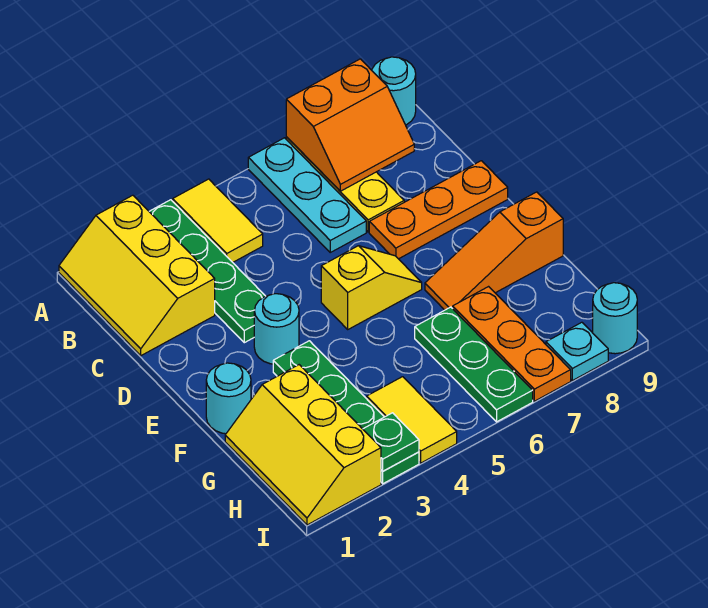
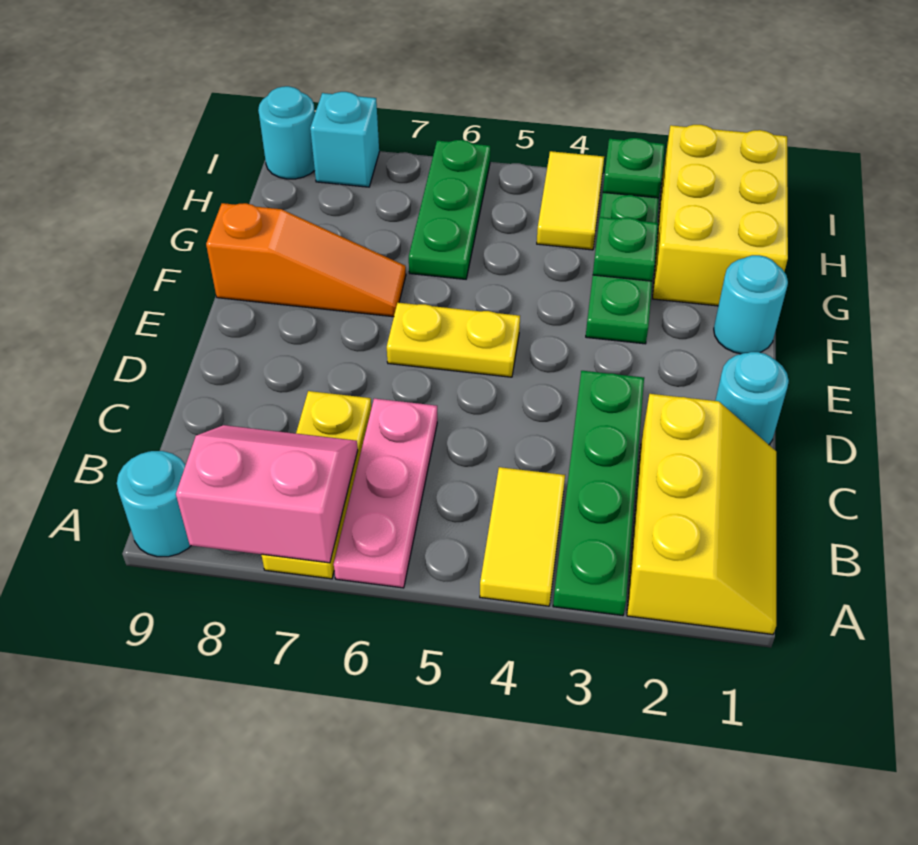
cyan plate A6:C6 level 1 -> pink plate A6:C6 level 1
orange slope A7:B8 level 2 top A -> pink slope A7:B8 level 2 top A
orange plate D7:D9 level 1 -> none
cyan round brick E3 level 1 -> cyan round brick D1 level 1
yellow slope E5:E6 level 1 top 5 -> yellow plate E5:E6 level 1
yellow slope G1:I2 level 1 top 2 -> yellow brick G1:I2 level 1
none -> green plate G3 level 2
orange plate G7:I7 level 1 -> none
cyan plate I8 level 1 -> cyan brick I8 level 1

